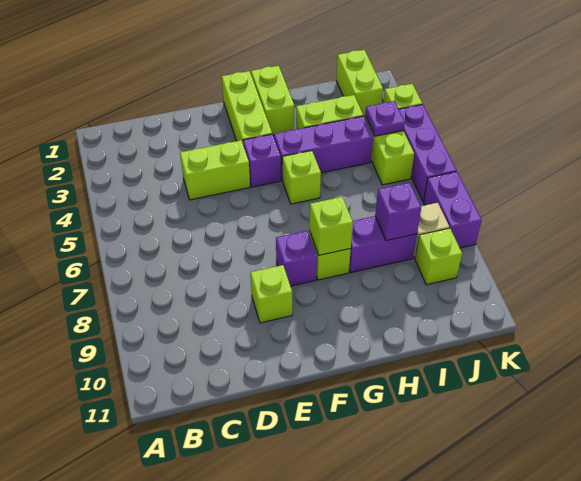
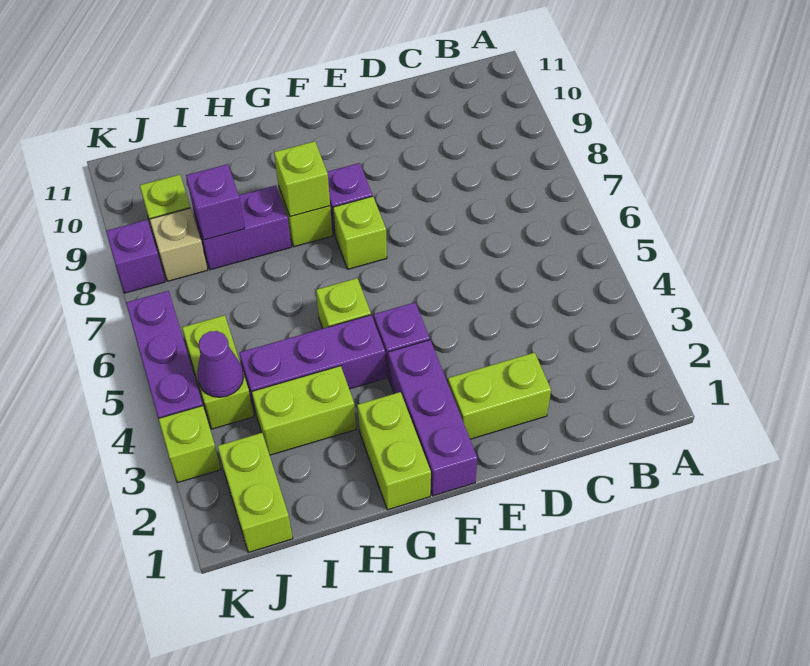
lime brick D4:E4 level 1 -> lime brick D2:E2 level 1
lime brick E9 level 1 -> lime brick F7 level 1
lime brick F1:F3 level 1 -> purple brick F1:F3 level 1
purple plate J4 level 2 -> purple cone J4 level 2
purple brick K7:K8 level 1 -> purple brick K8 level 1

